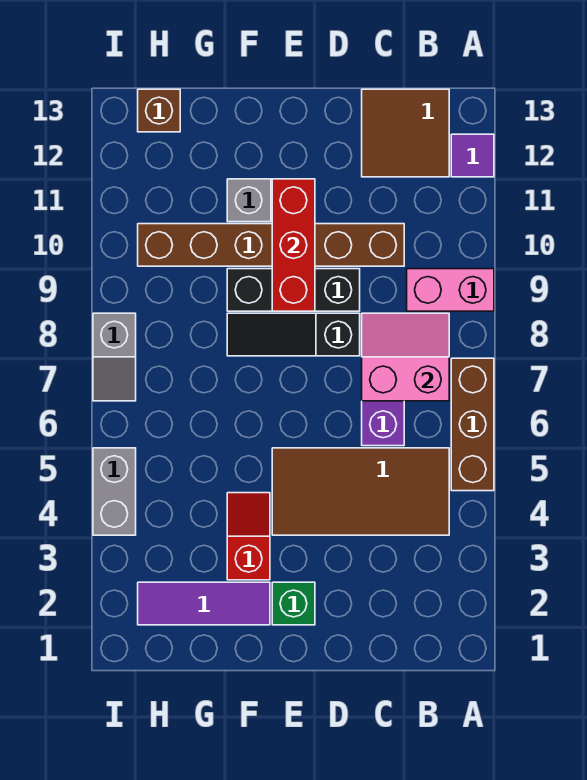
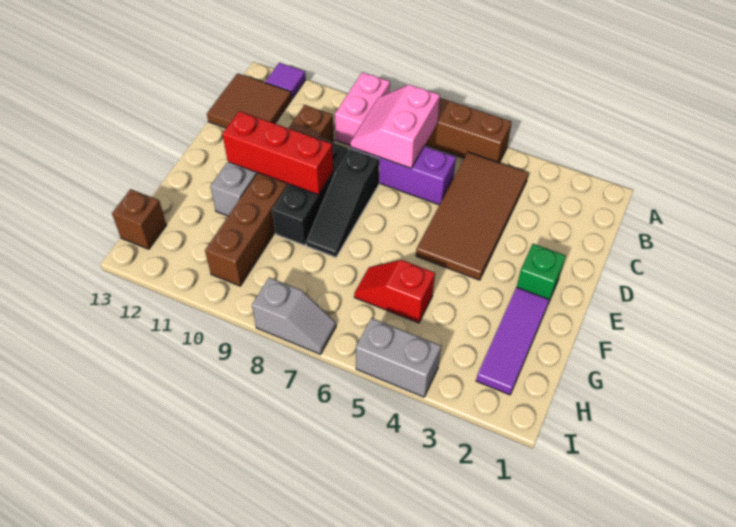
red slope F3:F4 level 1 top 3 -> red slope G5:G6 level 1 top 5

